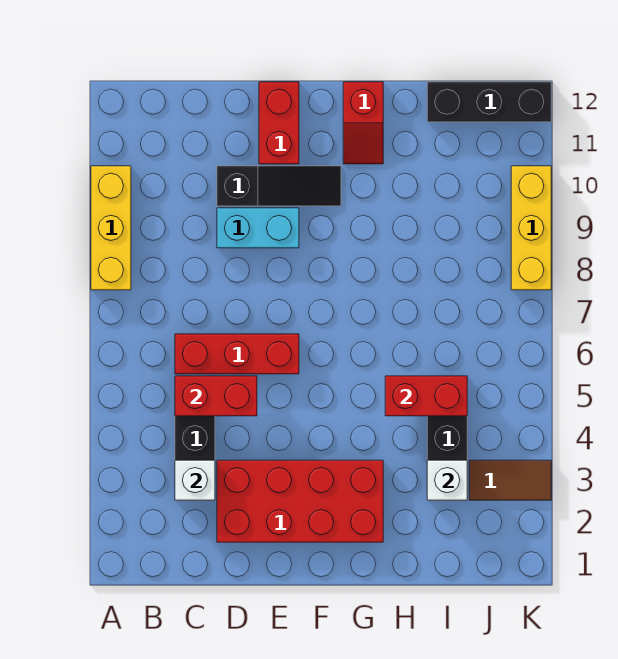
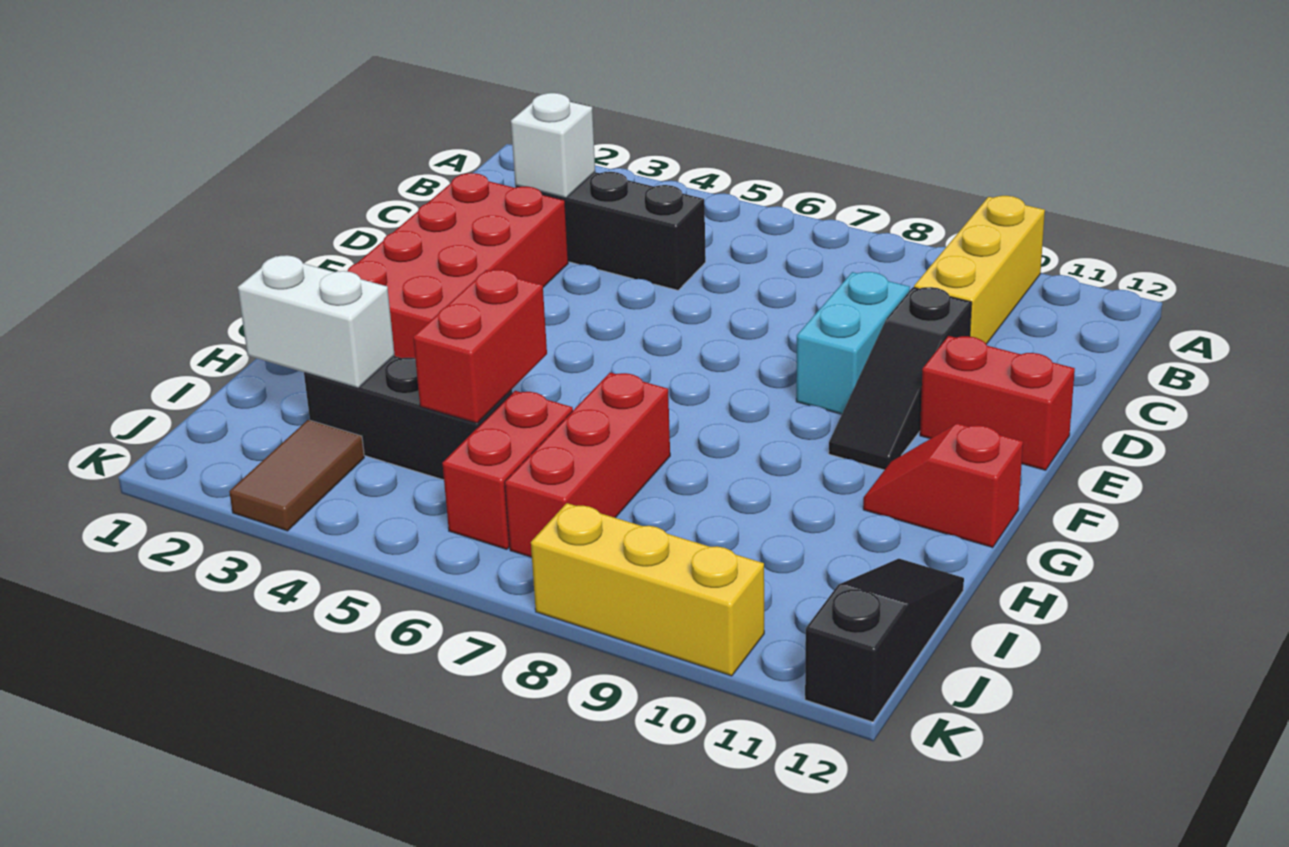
yellow brick A8:A10 level 1 -> yellow brick A10:C10 level 1
red brick C5:D5 level 2 -> red brick I6:J6 level 1
red brick C6:E6 level 1 -> red brick H7:J7 level 1
white brick I3 level 2 -> white brick I2:I3 level 2
black brick I12:K12 level 1 -> black slope I12:K12 level 1 top K

